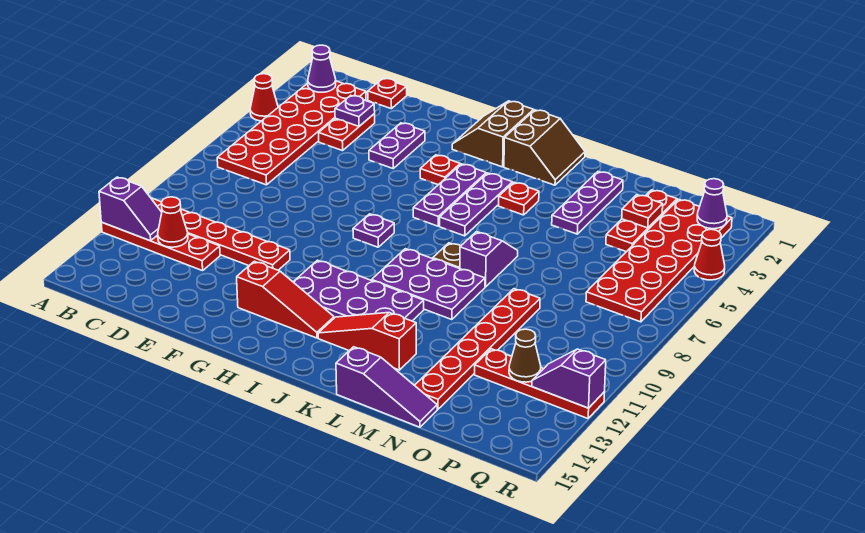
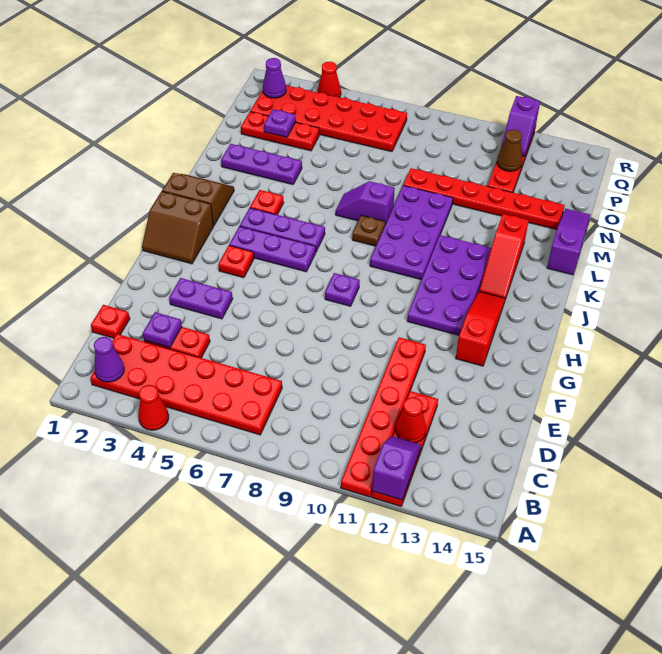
purple plate J9:L10 level 1 -> purple plate J9:M10 level 1
red plate O3 level 2 -> purple plate O3 level 2

